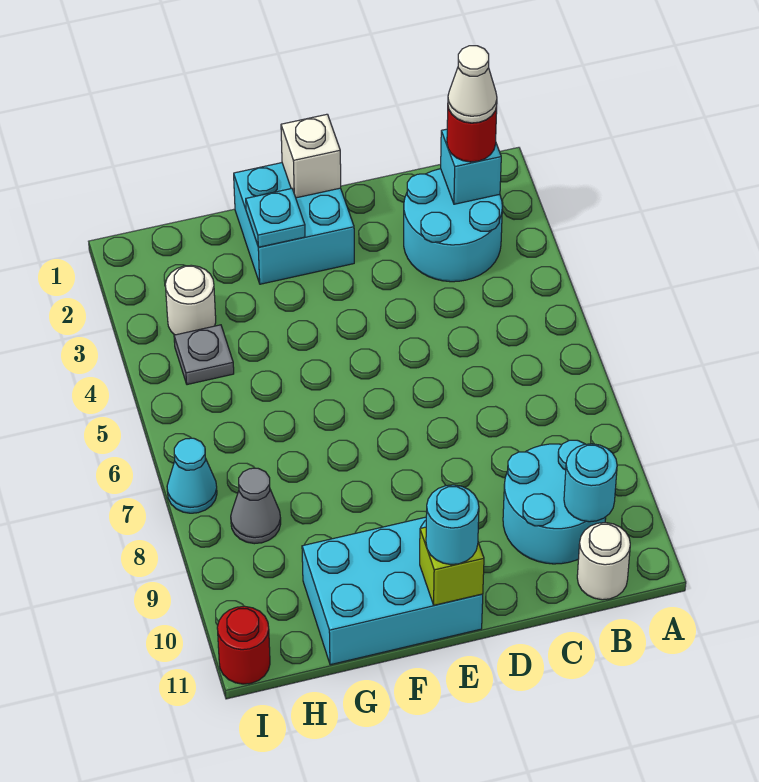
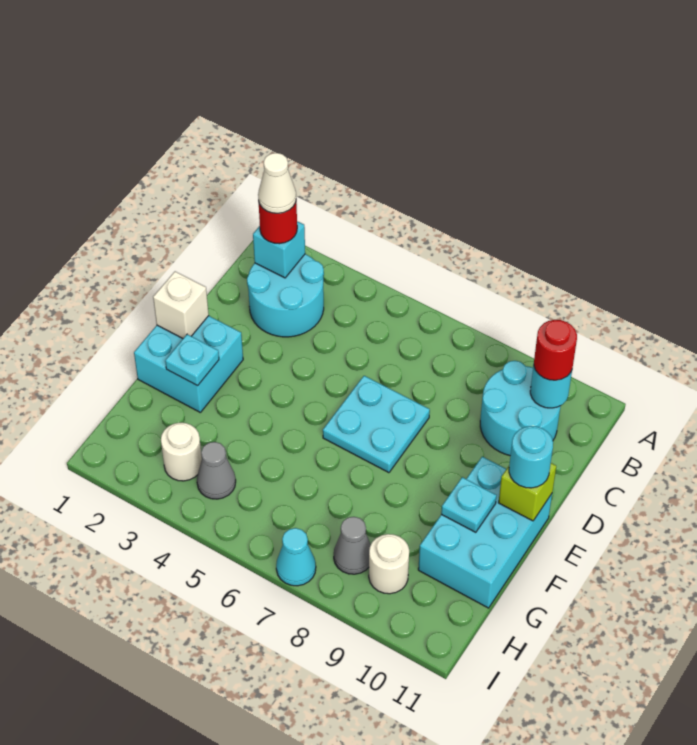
white round brick B11 level 1 -> white round brick H9 level 1
none -> cyan plate D6:E7 level 1
none -> cyan plate F10 level 2
grey plate H4 level 1 -> grey cone H4 level 1
red round brick I11 level 1 -> red round brick B10 level 3

